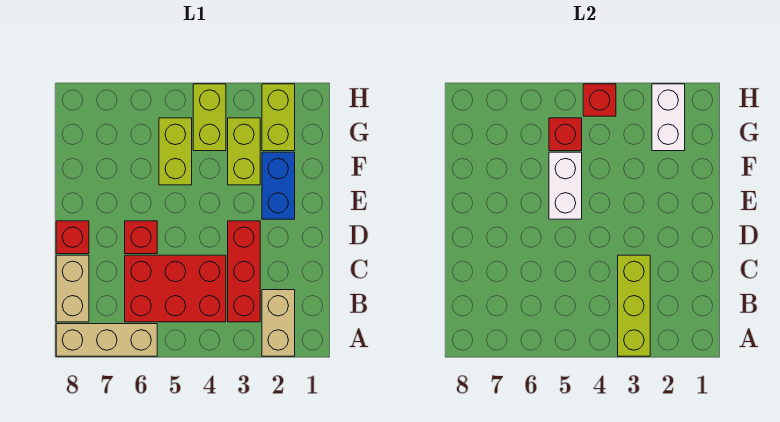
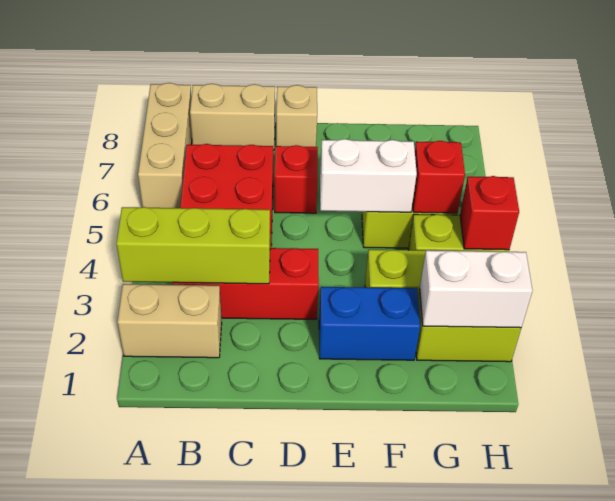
red brick D8 level 1 -> tan brick D8 level 1

